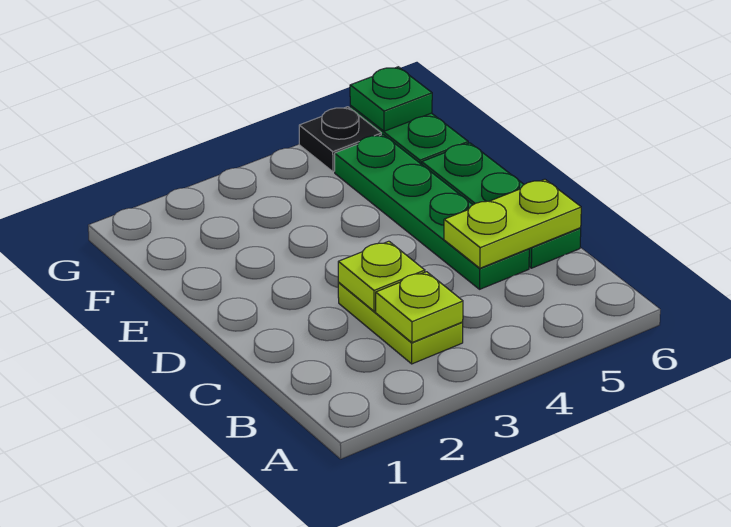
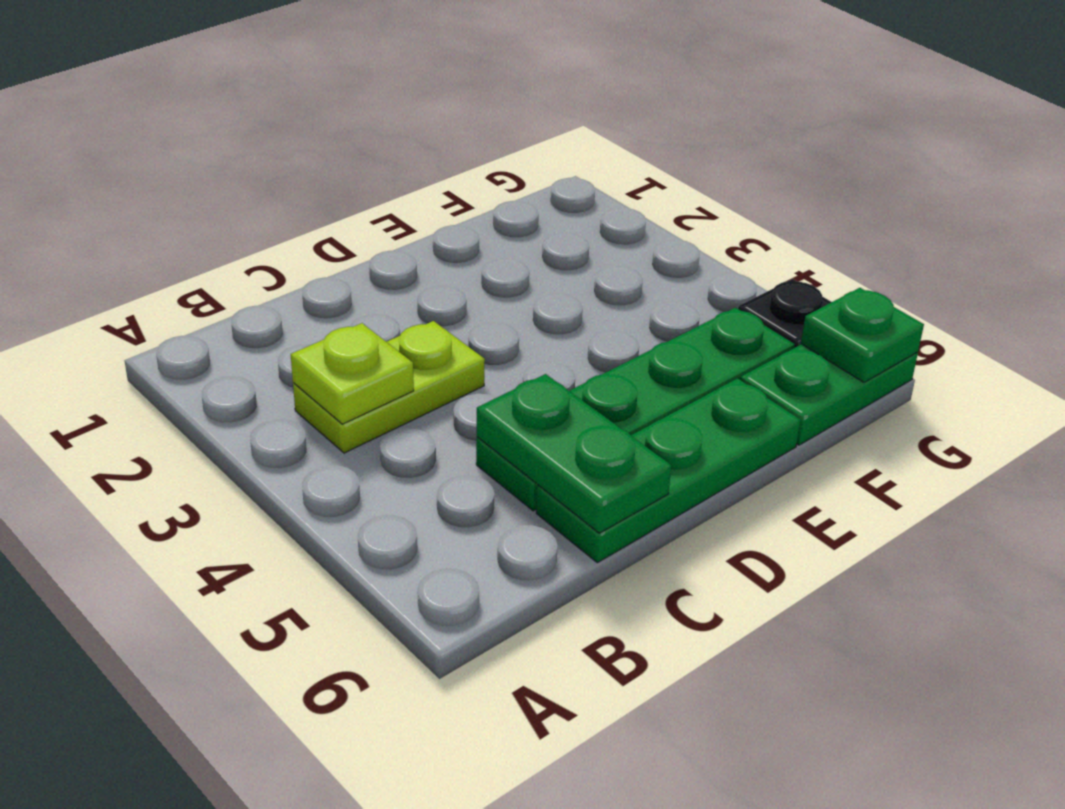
lime plate C3 level 2 -> none
lime plate C5:C6 level 2 -> green plate C5:C6 level 2

